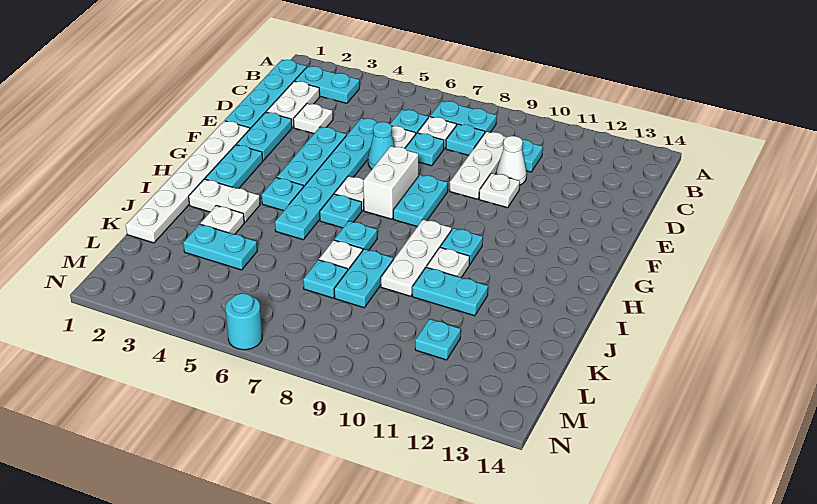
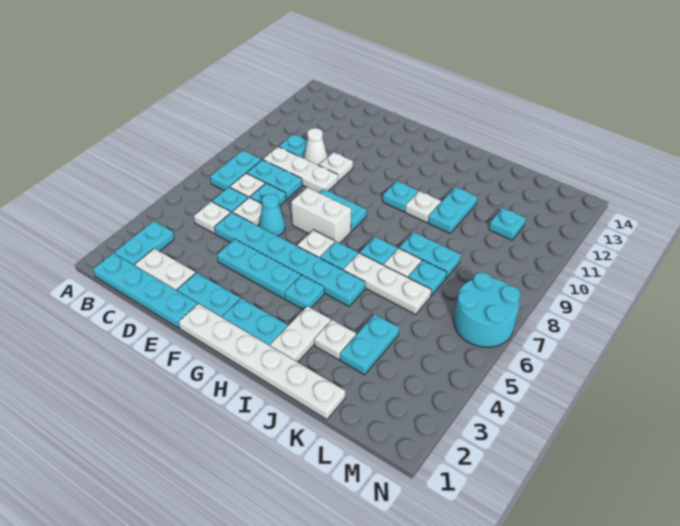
cyan plate C8 level 1 -> cyan plate C8:D8 level 1
white plate D3 level 1 -> white plate C5 level 1
white plate H9:J9 level 1 -> white plate I6:K6 level 1
cyan round brick N6 level 1 -> cyan round brick M6:N7 level 1

